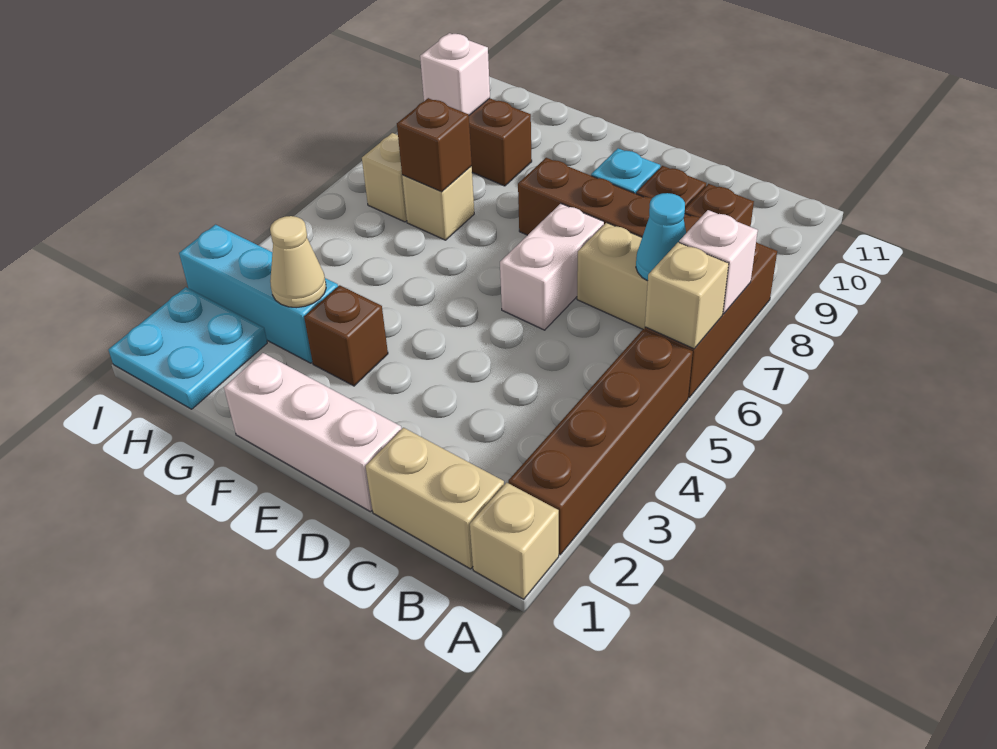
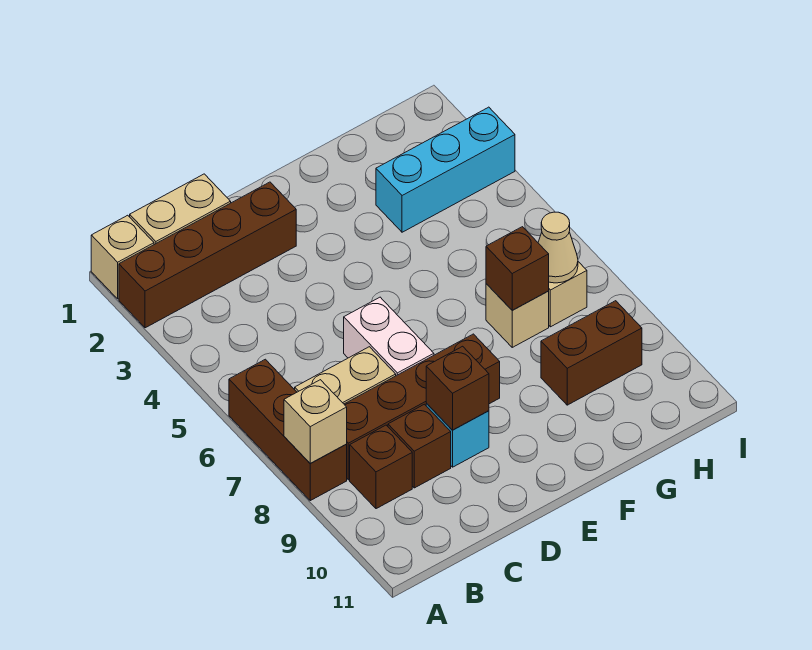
brown brick A2:A5 level 1 -> brown brick A2:D2 level 1
tan brick A6 level 2 -> tan brick A8 level 2
white brick A7 level 2 -> none
cyan cone B7 level 2 -> none
white brick D1:F1 level 1 -> none
brown brick F3 level 1 -> brown brick D9 level 2
tan cone G3 level 2 -> tan cone H7 level 2
cyan plate H1:I2 level 1 -> none
white brick H9 level 2 -> none

